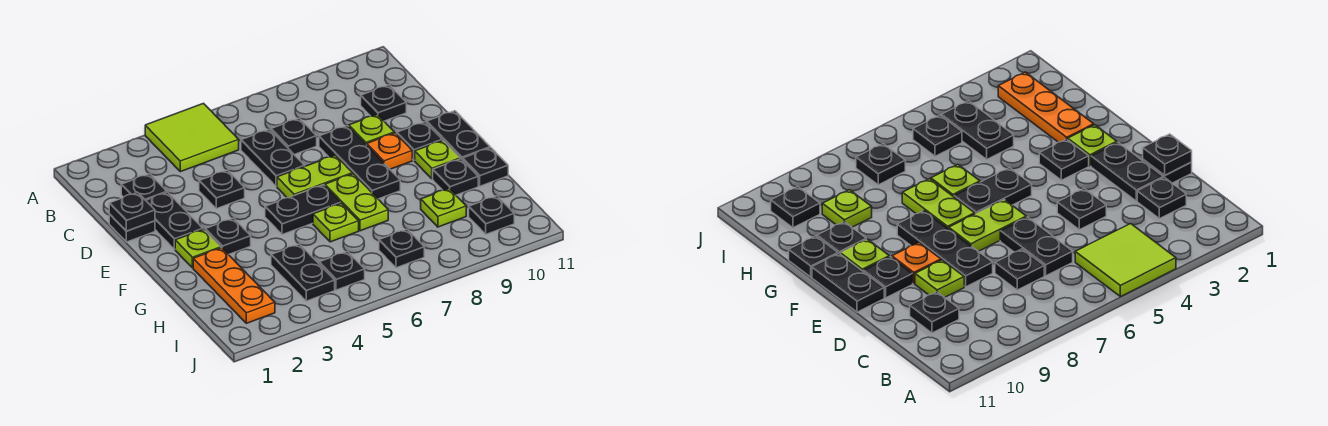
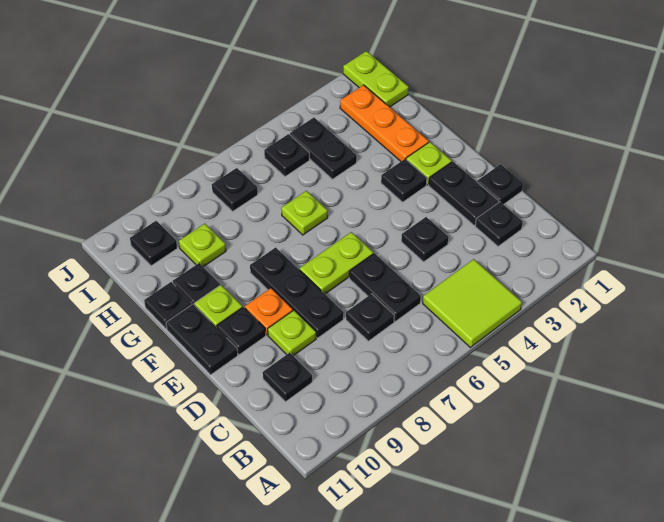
black plate D1 level 2 -> none
black plate F5:F6 level 1 -> none
lime plate F7:G7 level 1 -> lime plate I1:J1 level 1

